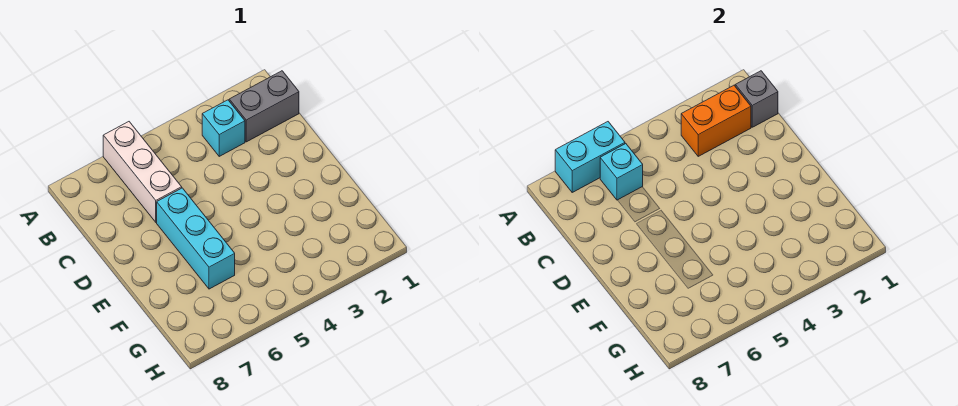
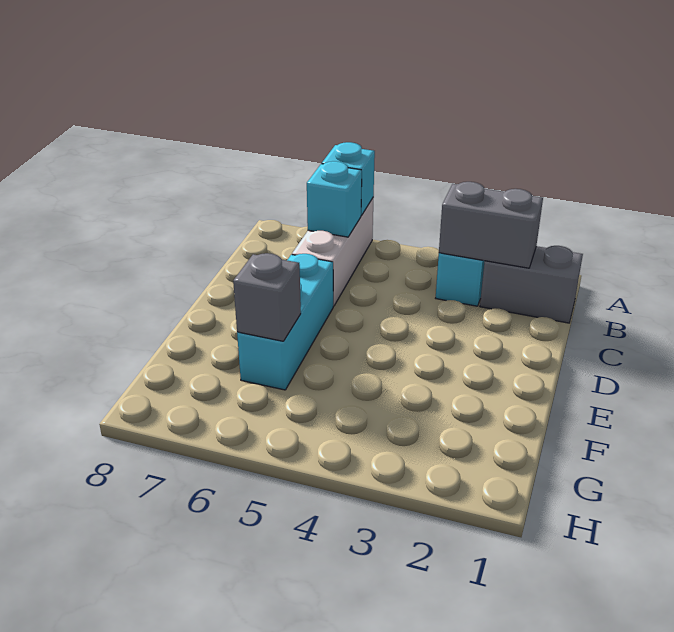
cyan brick A6:A7 level 2 -> cyan brick A6 level 2
grey brick B1 level 2 -> grey brick F6 level 2
orange brick B2:B3 level 2 -> grey brick B2:B3 level 2

